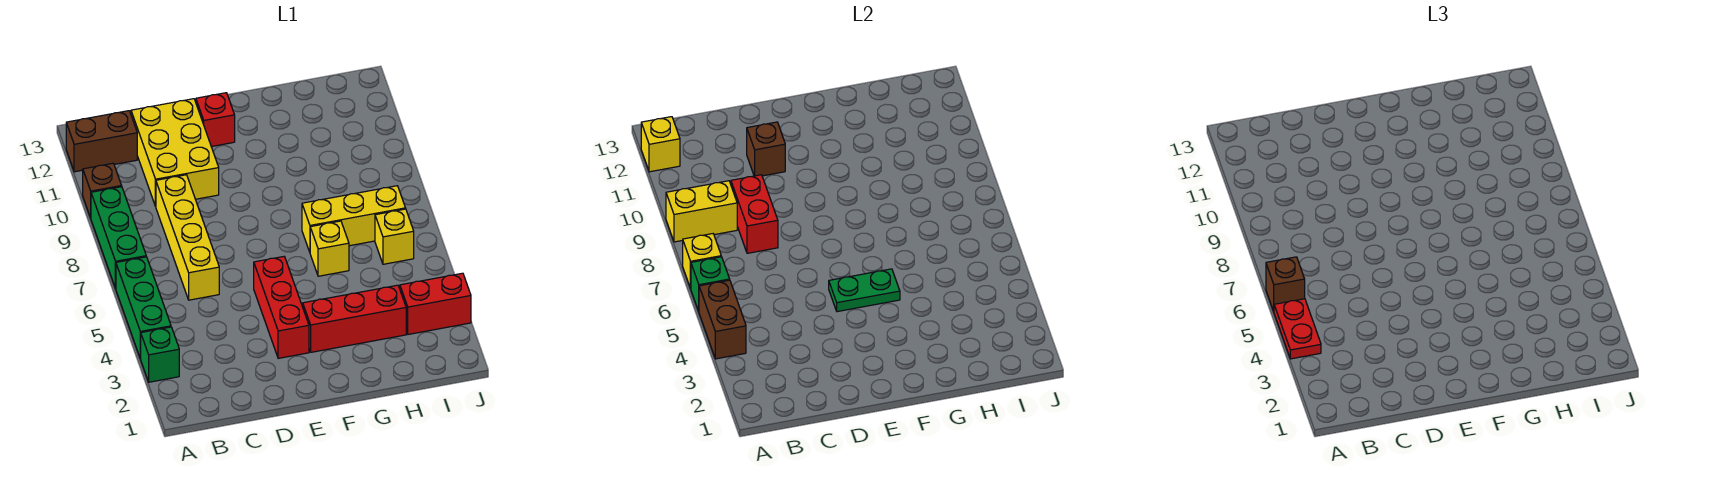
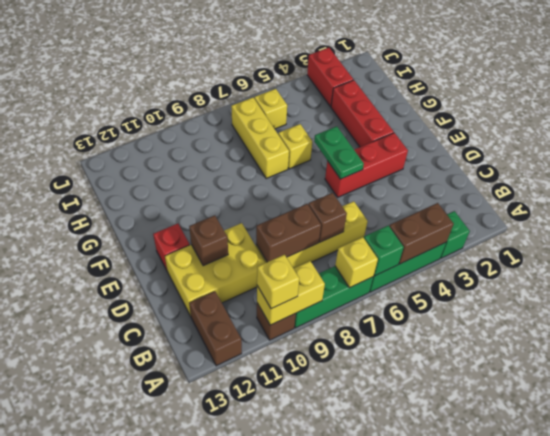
red plate A4:A5 level 3 -> none
brown brick A6 level 3 -> brown brick C7 level 2
yellow brick A9:B9 level 2 -> yellow brick A9:A10 level 2
yellow brick A12 level 2 -> yellow brick A10 level 3
red brick C8:C9 level 2 -> brown brick C8:C9 level 2

